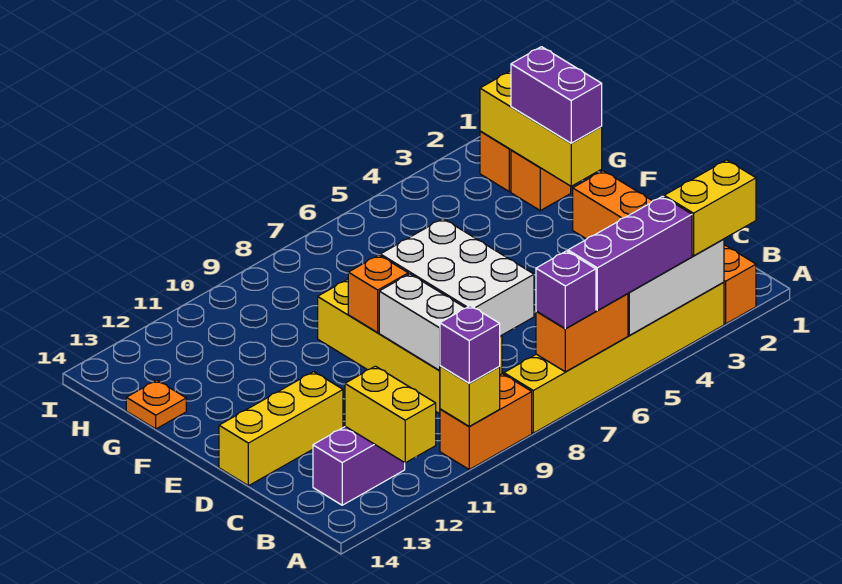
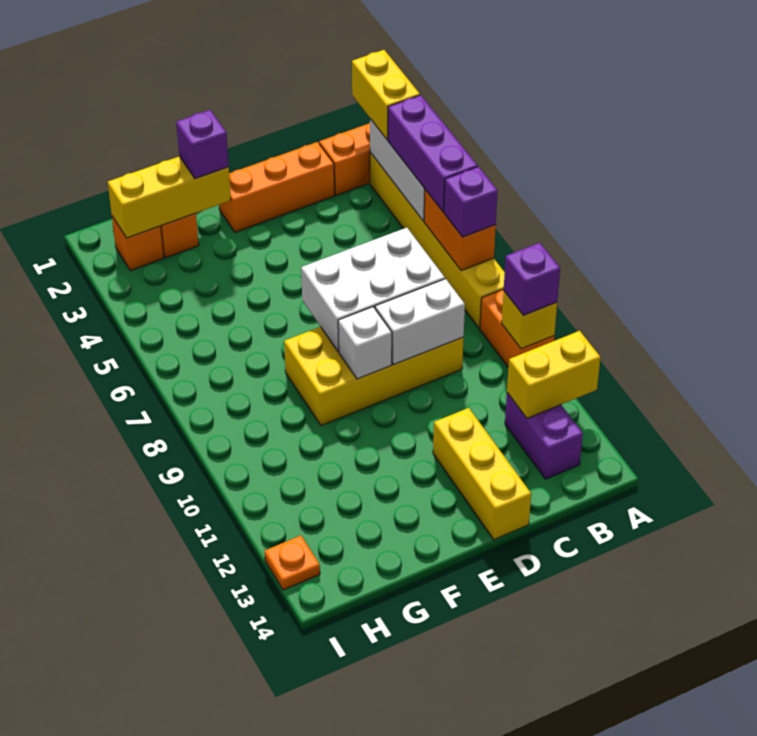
orange brick E9 level 2 -> white brick E9 level 2
purple brick F2:G2 level 3 -> purple brick F2 level 3
orange plate G14 level 1 -> orange plate I13 level 1

